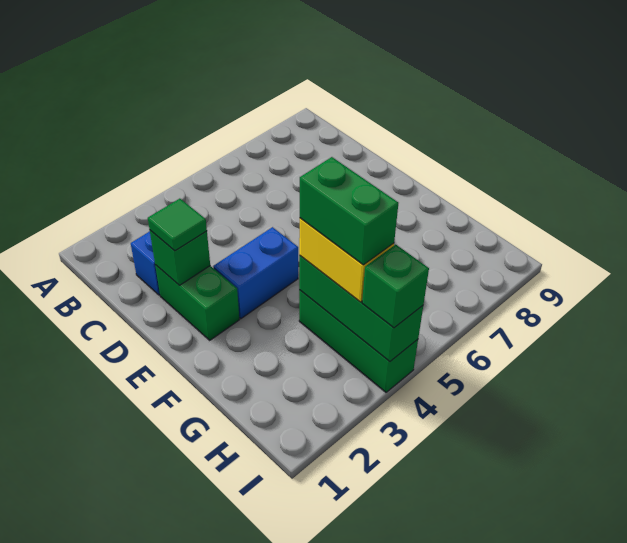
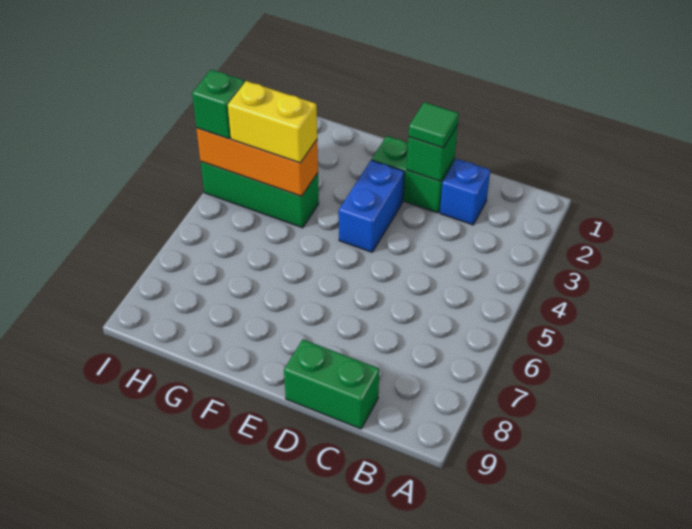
green brick G4:I4 level 2 -> orange brick G4:I4 level 2
green brick G4:H4 level 4 -> green brick C9:D9 level 1

